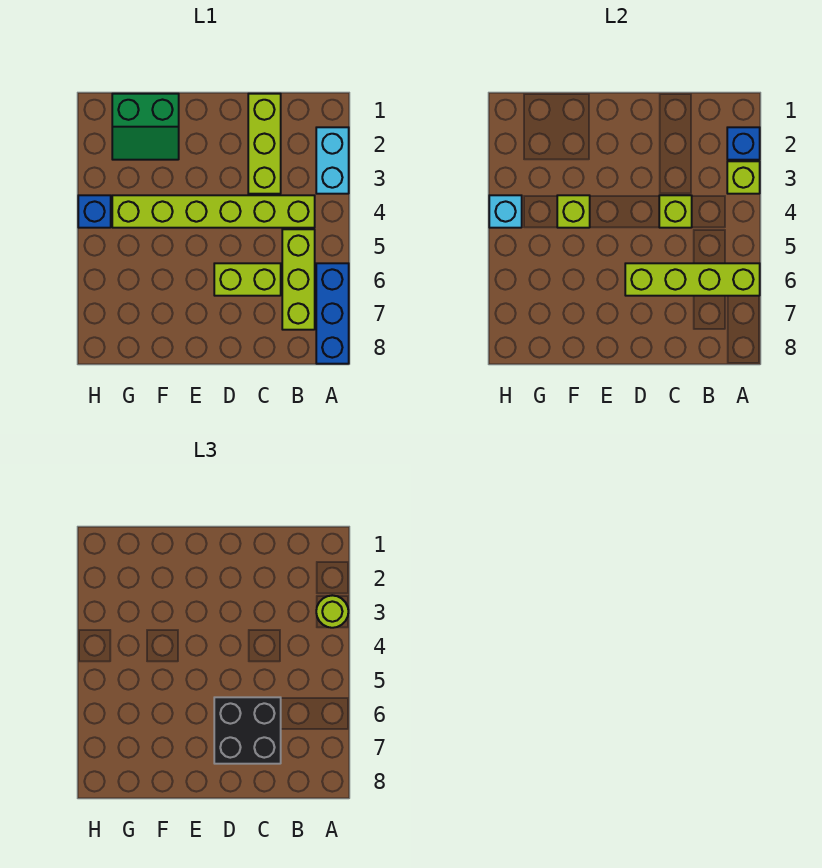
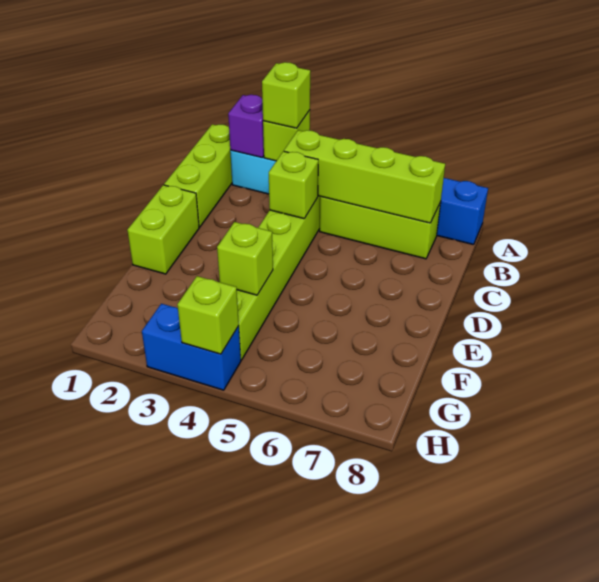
blue brick A2 level 2 -> purple brick A2 level 2
lime round brick A3 level 3 -> lime brick A3 level 3
lime brick A6:D6 level 2 -> lime brick B4:B7 level 2
lime brick C1:C3 level 1 -> lime brick A1:C1 level 1
lime brick C6:D6 level 1 -> lime brick D1:E1 level 1
black brick C6:D7 level 3 -> none
green slope F1:G2 level 1 top 1 -> none
blue brick H4 level 1 -> blue brick H3:H4 level 1
cyan brick H4 level 2 -> lime brick H4 level 2

